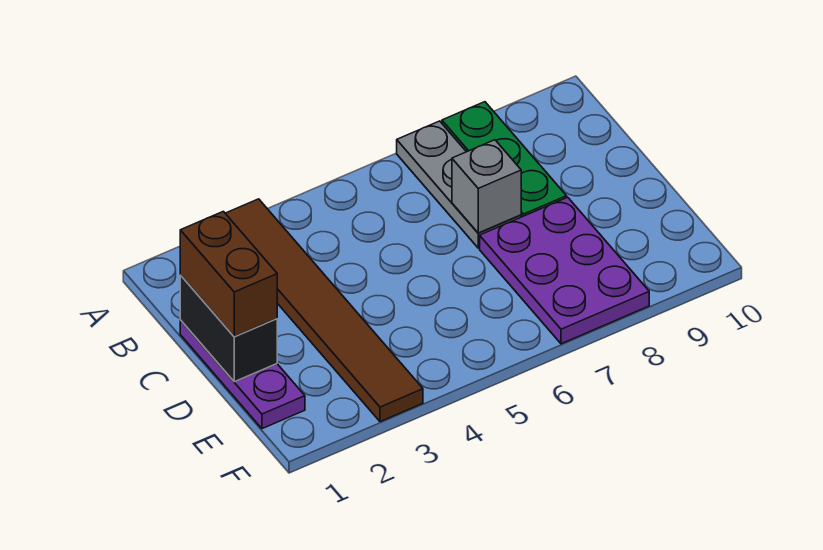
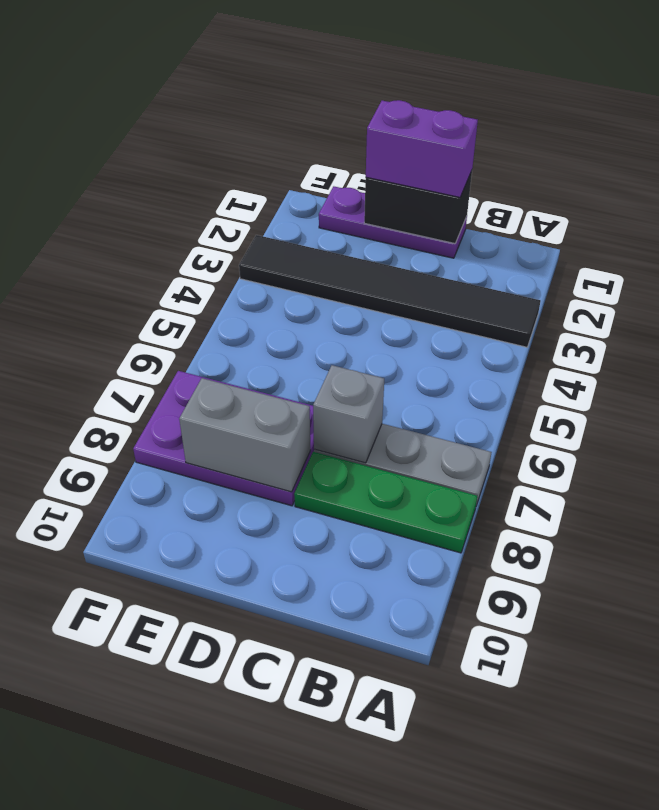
brown tile A3:F3 level 1 -> black tile A3:F3 level 1
brown brick C1:D1 level 3 -> purple brick C1:D1 level 3
none -> grey brick D8:E8 level 2

